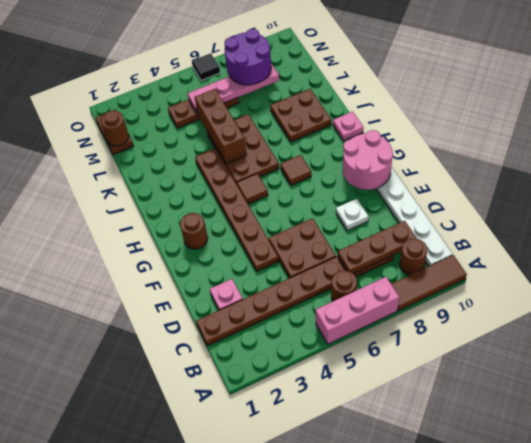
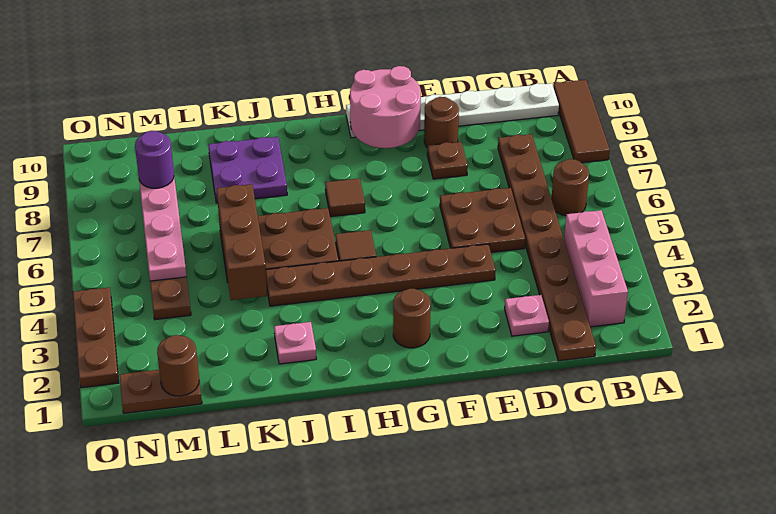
pink brick A5:A7 level 1 -> pink brick B2:B4 level 1
brown round brick B9 level 1 -> brown round brick E9 level 1
brown plate C7:C9 level 2 -> brown plate O2:O4 level 1
white plate E8 level 1 -> brown plate E8 level 1
pink plate I10 level 1 -> pink plate J2 level 1
brown brick J5:L5 level 2 -> brown brick K4:K6 level 2
brown plate J8:K9 level 1 -> purple plate J8:K9 level 1
purple round brick M7:N8 level 3 -> purple round brick M8 level 3
black tile O6 level 1 -> none

